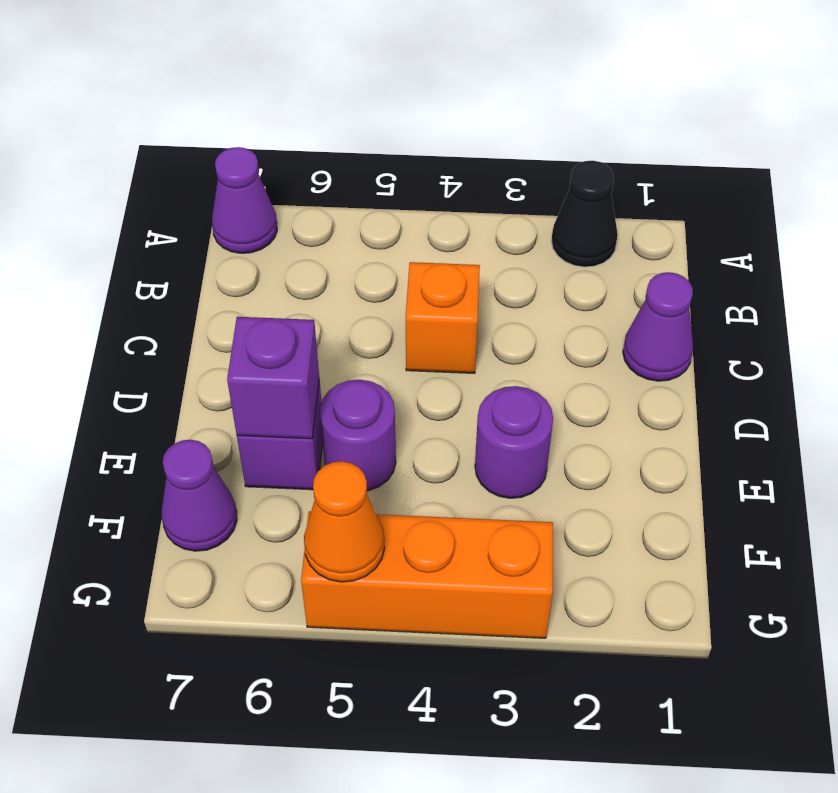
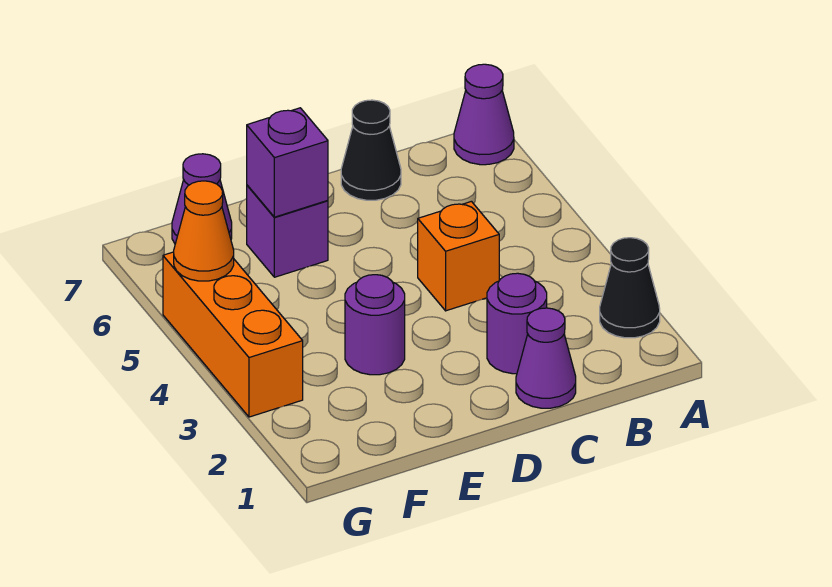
none -> black cone C7 level 1
purple round brick E5 level 1 -> purple round brick C2 level 1

